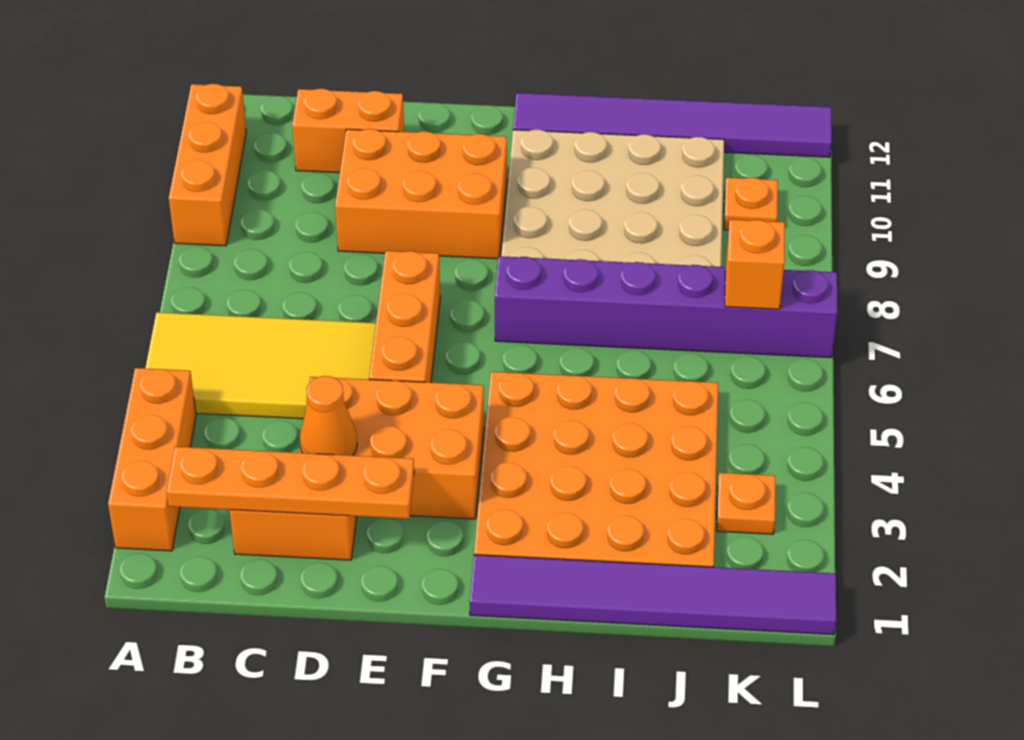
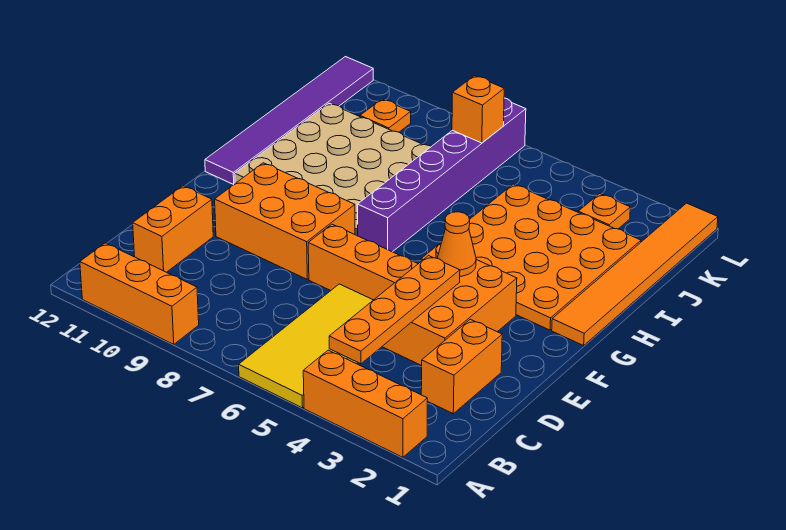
orange plate B2:E2 level 2 -> orange plate B4:E4 level 2
orange cone D3 level 2 -> orange cone F4 level 2
orange brick D9:F10 level 1 -> orange brick E8:F10 level 1
purple tile G1:L1 level 1 -> orange tile G1:L1 level 1

